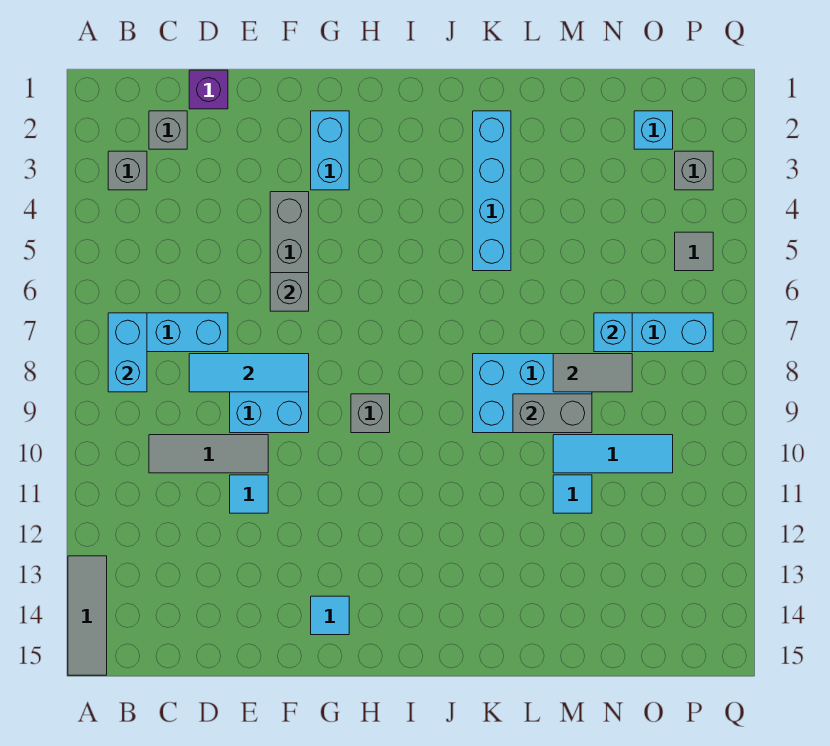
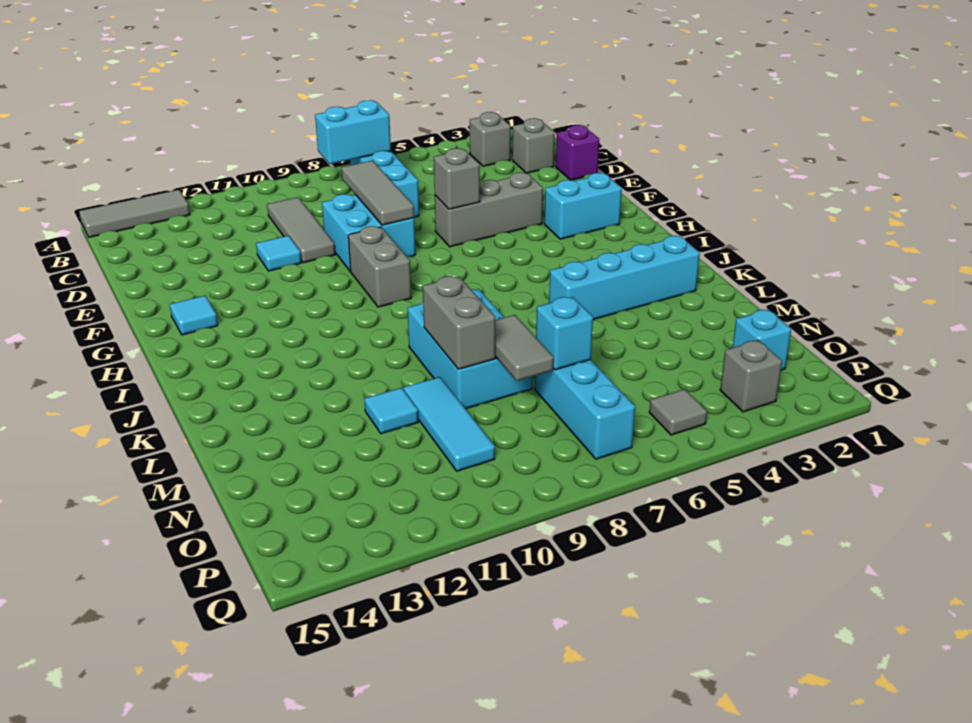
cyan tile D8:F8 level 2 -> grey tile D8:F8 level 2
grey brick H9 level 1 -> grey brick G9:H9 level 1

